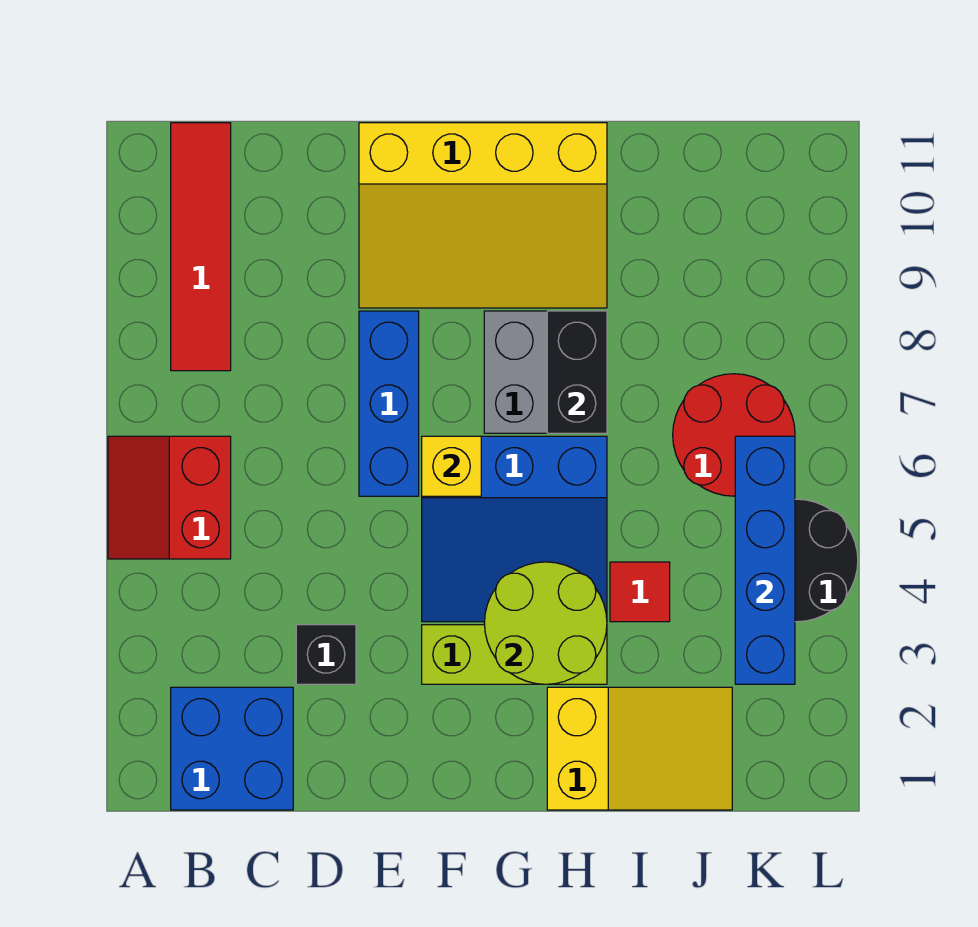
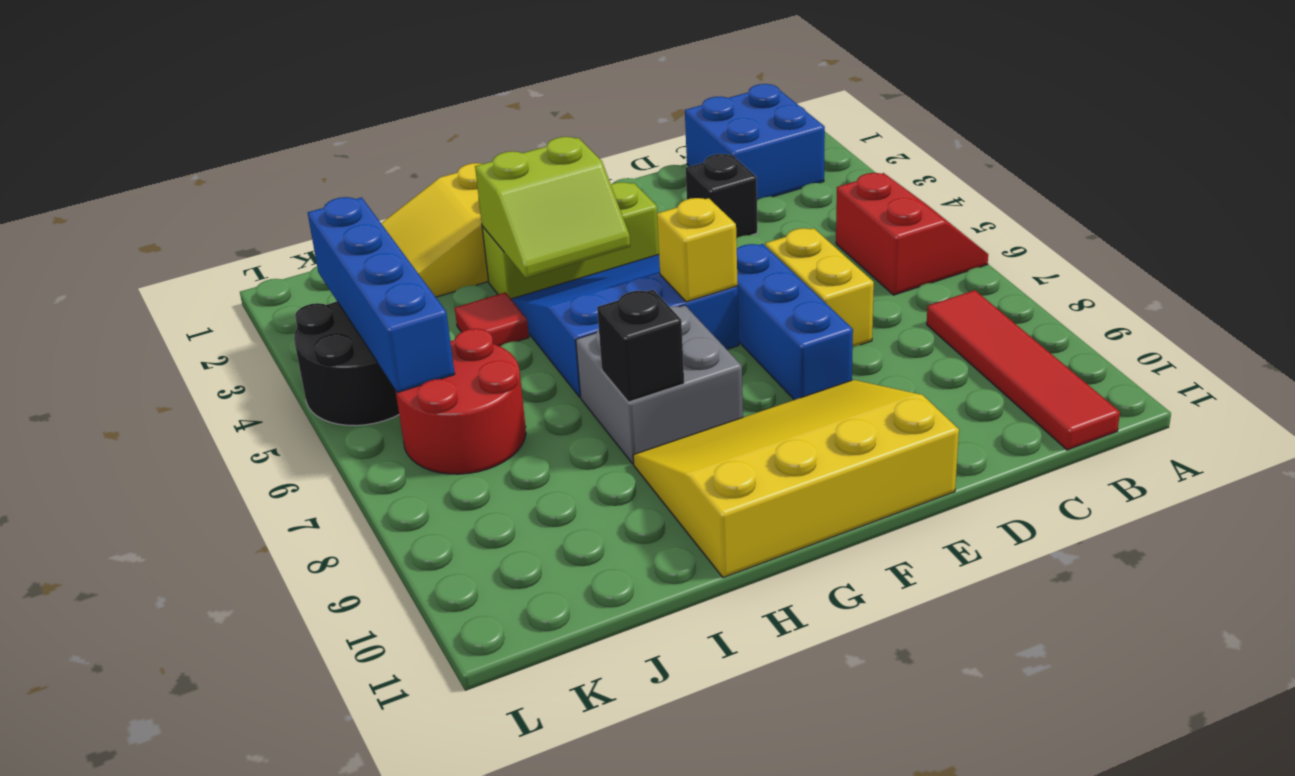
none -> yellow brick D6:D7 level 1
lime round brick G3:H4 level 2 -> lime slope G3:H4 level 2 top 3
black brick H7:H8 level 2 -> black brick H8 level 2

